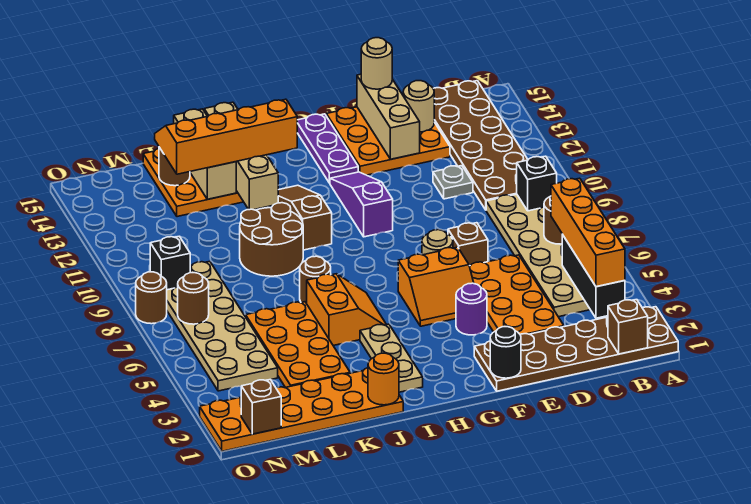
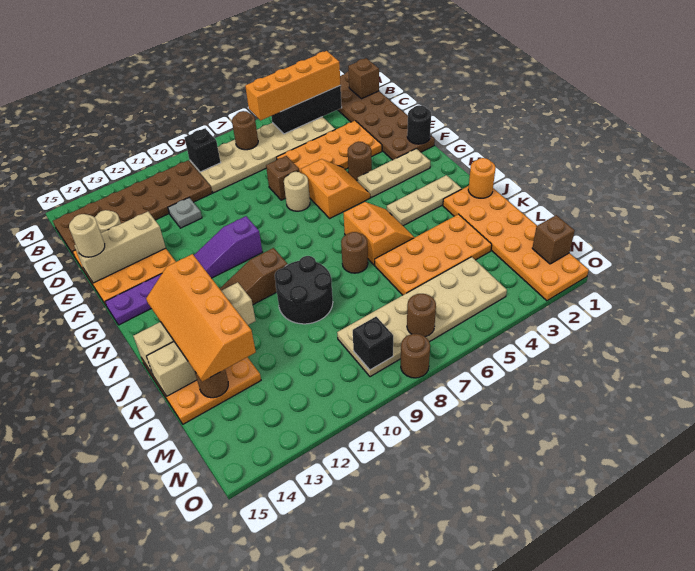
purple round brick F4 level 1 -> brown round brick F4 level 1
none -> tan plate G2:G4 level 1
orange slope I5:J6 level 1 top J -> orange slope I5:J6 level 1 top 6
brown round brick J9:K10 level 1 -> black round brick J9:K10 level 1

